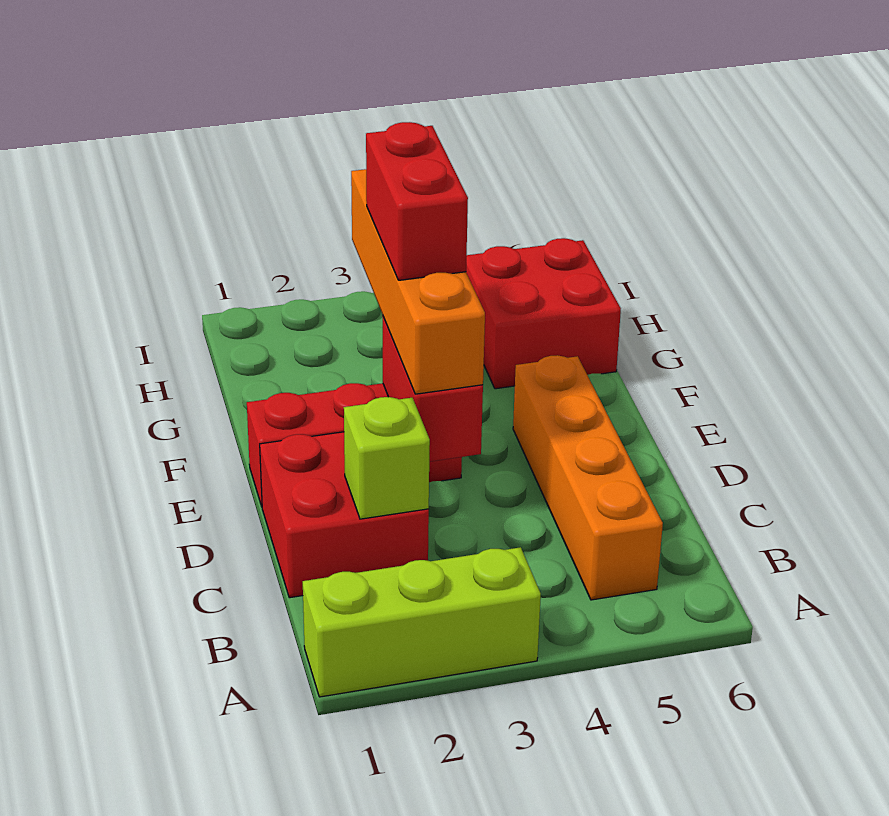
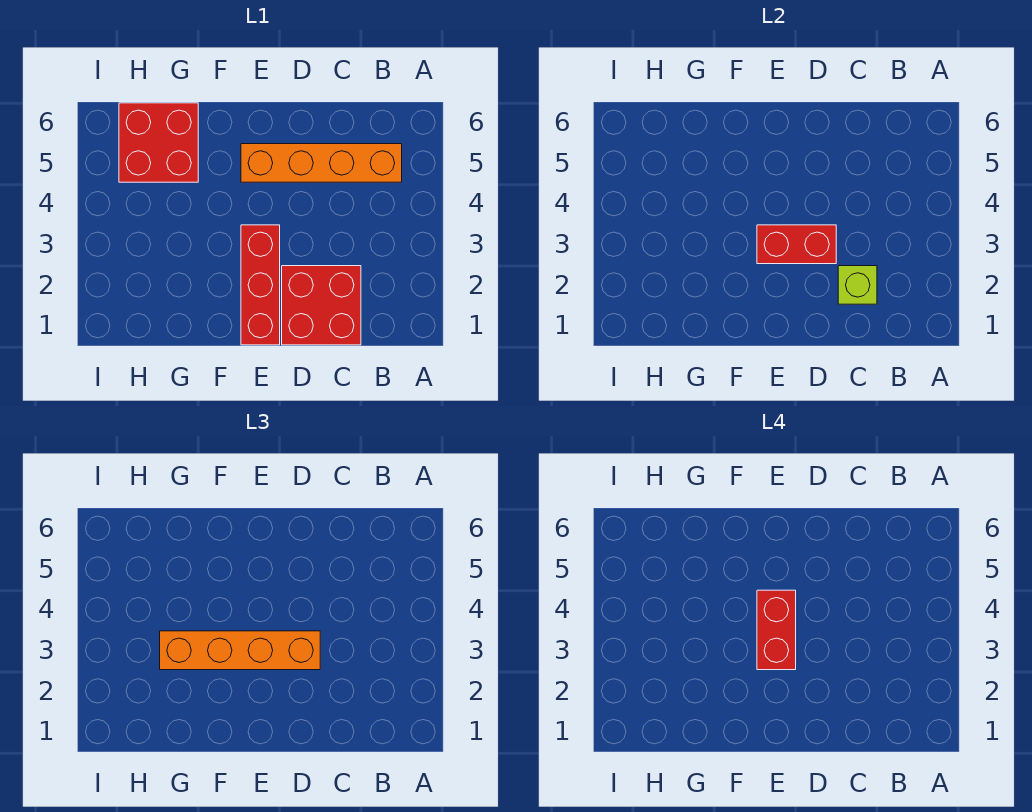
lime brick A1:A3 level 1 -> none
red brick E3:F3 level 4 -> red brick E3:E4 level 4

